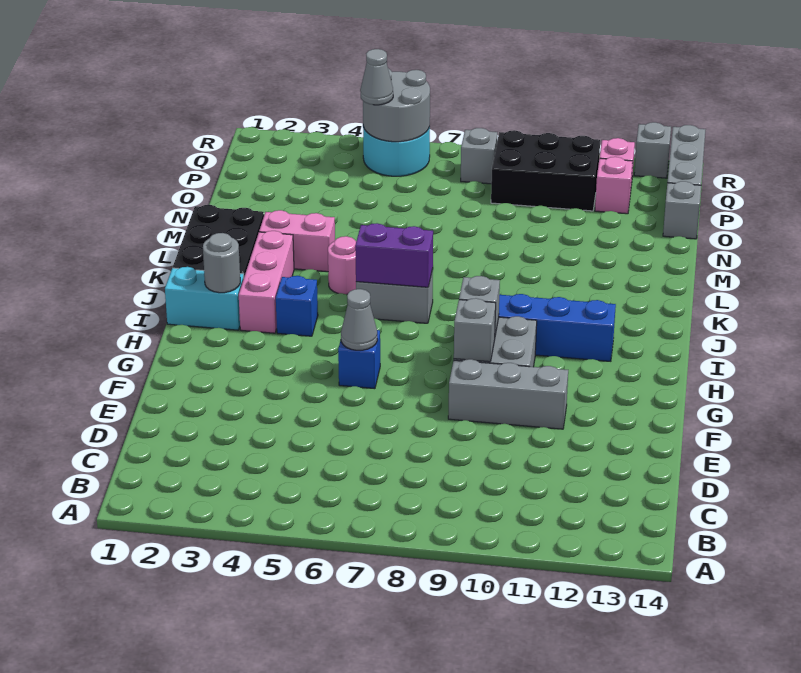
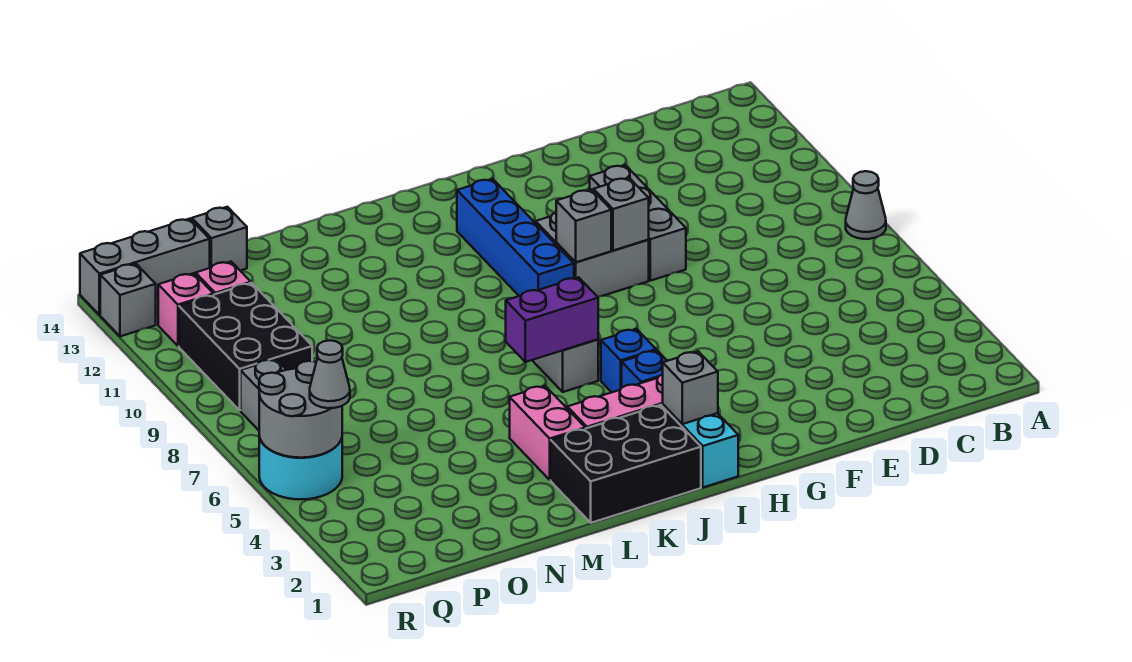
blue brick G6 level 1 -> blue brick I5 level 1
grey cone G6 level 2 -> grey cone A8 level 1
grey round brick I2 level 2 -> grey brick I2 level 2
purple brick J6:J7 level 2 -> purple brick J6:K6 level 2
pink round brick K5 level 1 -> none

